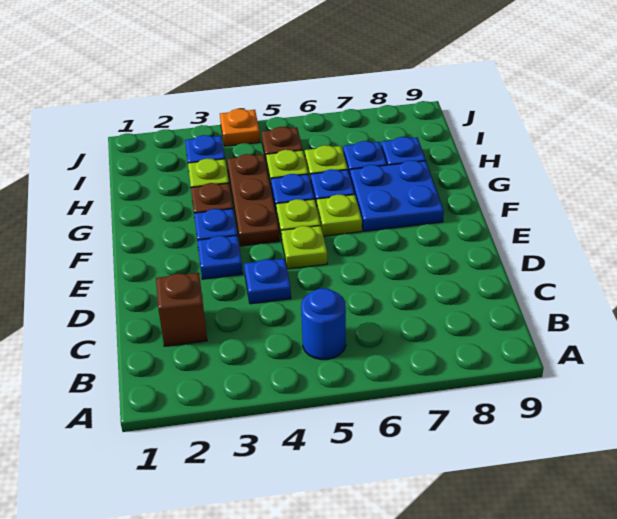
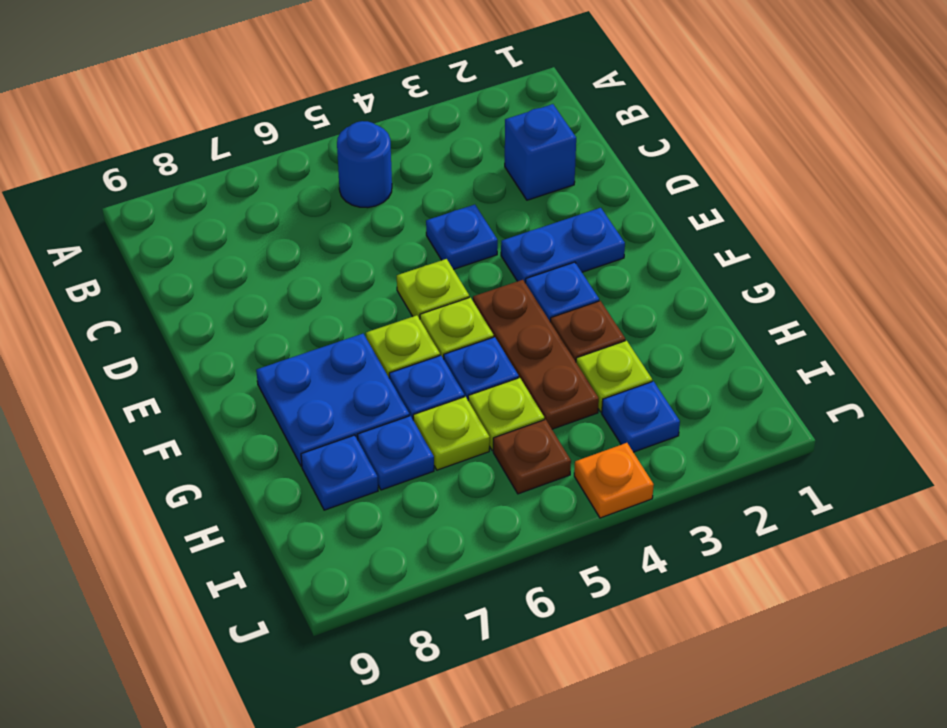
brown brick C2 level 1 -> blue brick C2 level 1
blue plate E3 level 1 -> blue plate E2:E3 level 1

